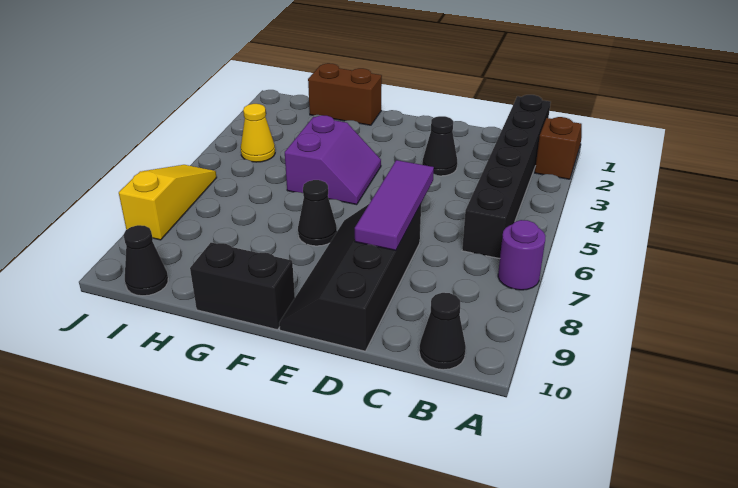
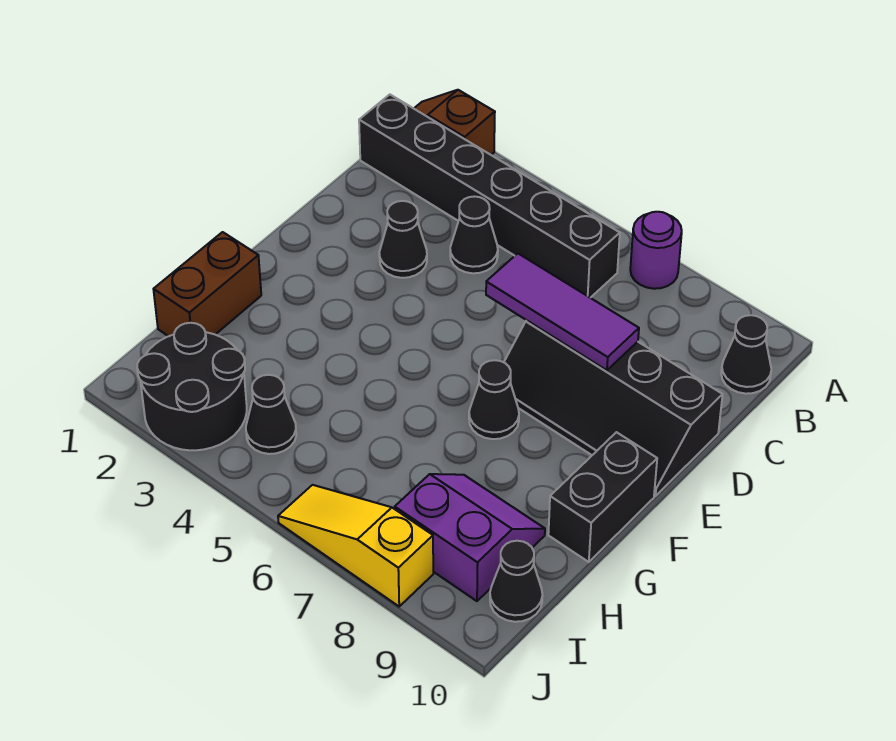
none -> black cone C4 level 1
purple slope F4:G5 level 1 top G -> purple slope H8:I9 level 1 top I
none -> black round brick I2:J3 level 1
yellow cone I4 level 1 -> black cone I4 level 1

